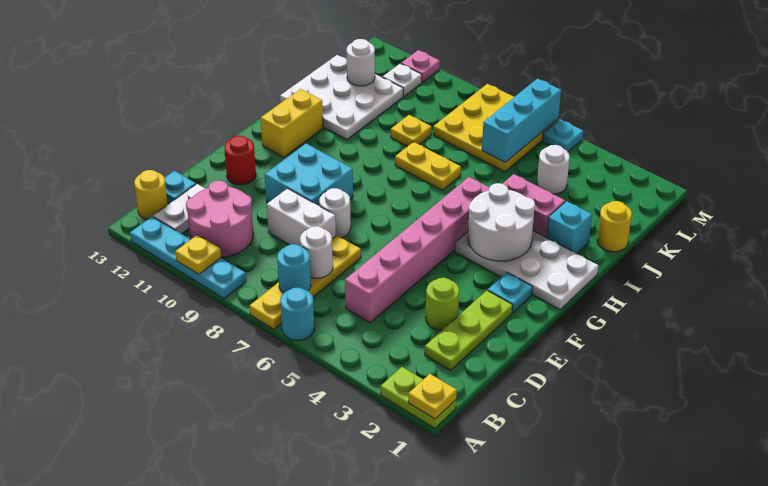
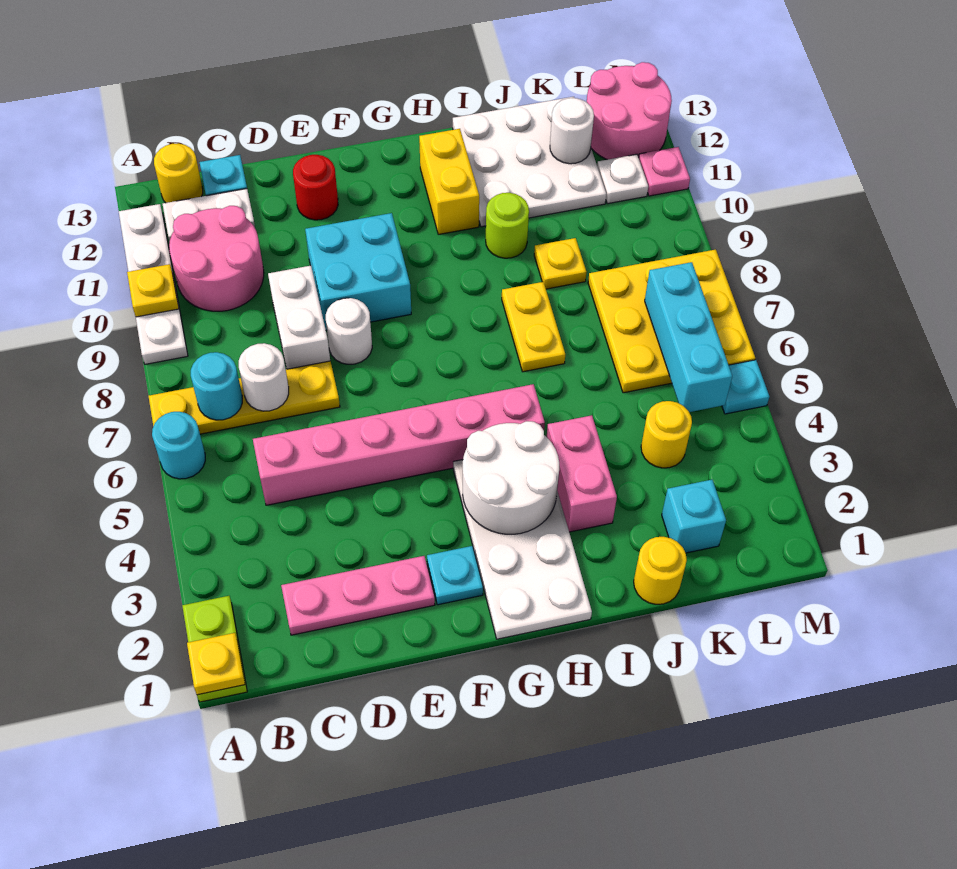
cyan plate A9:A12 level 1 -> white plate A9:A12 level 1
lime plate C2:E2 level 1 -> pink plate C2:E2 level 1
lime round brick D3 level 1 -> lime round brick I10 level 1
yellow brick G12:H12 level 1 -> yellow brick H11:H12 level 1
cyan brick I2 level 1 -> cyan brick K2 level 1
white round brick K4 level 1 -> yellow round brick K4 level 1
cyan brick K6:M6 level 2 -> cyan brick L5:L7 level 2
none -> pink round brick L12:M13 level 1

